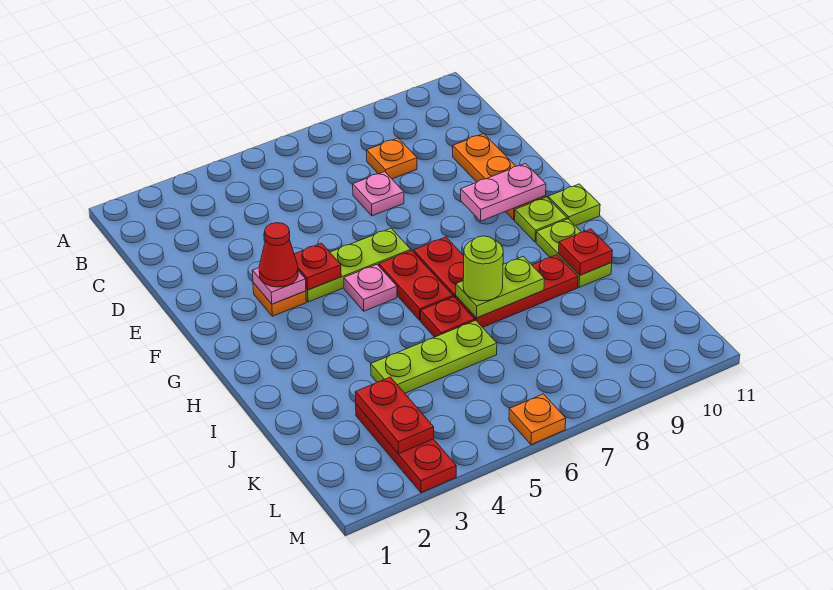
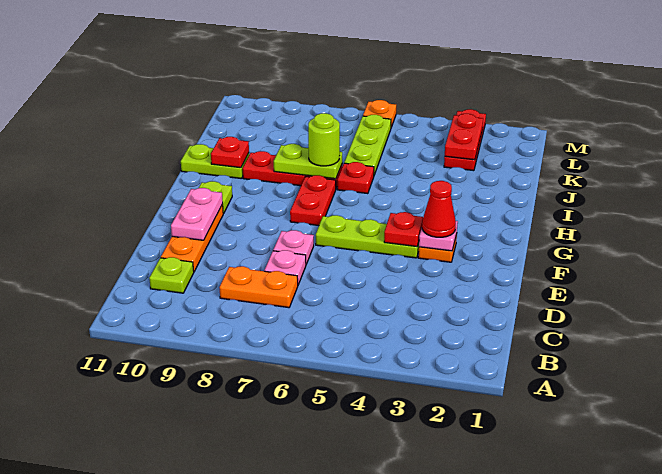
orange plate C8 level 1 -> orange plate C7:C8 level 1
pink plate F9:F10 level 2 -> pink plate E10:F10 level 2
pink plate G5 level 1 -> pink plate E7 level 1
red plate G6:H6 level 1 -> none
lime plate G11 level 1 -> lime plate C10 level 1
lime plate H10:I10 level 1 -> lime plate I10:I11 level 1
lime plate J4:J6 level 1 -> lime plate J6:L6 level 1

